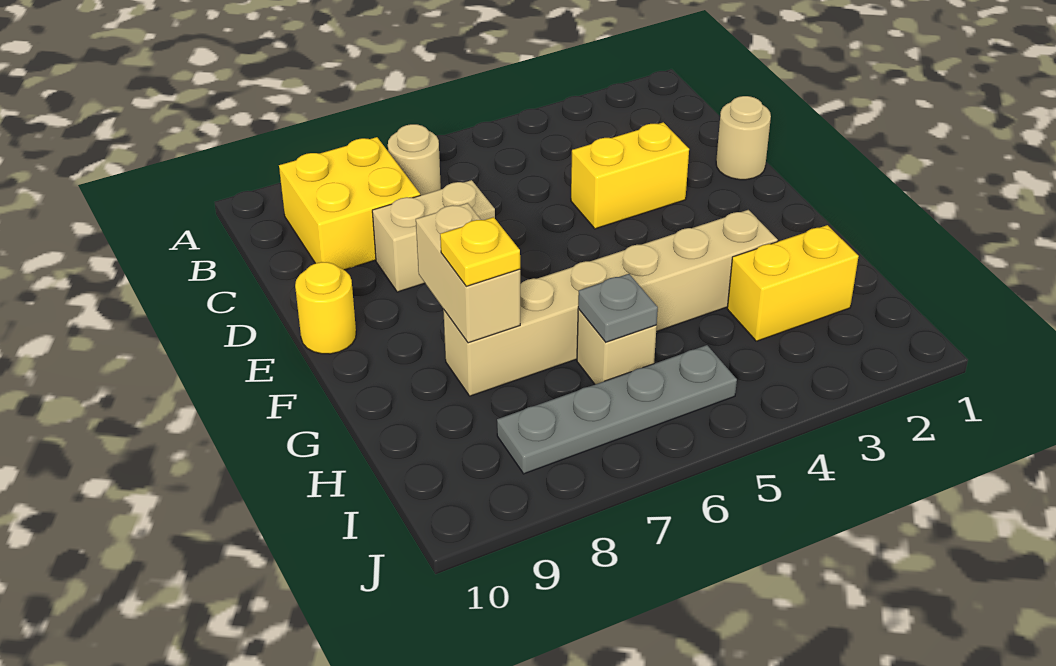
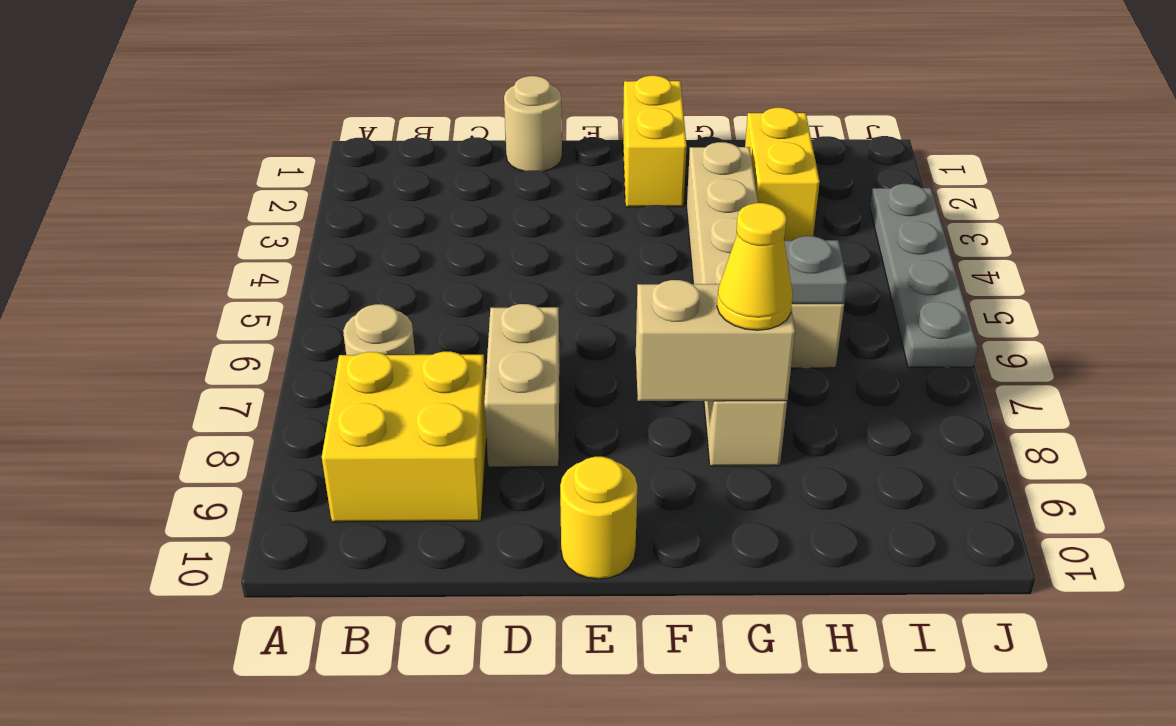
yellow brick D3:D4 level 1 -> yellow brick F1:F2 level 1
yellow plate G8 level 3 -> yellow cone G8 level 3
grey plate I5:I8 level 1 -> grey plate J3:J6 level 1

